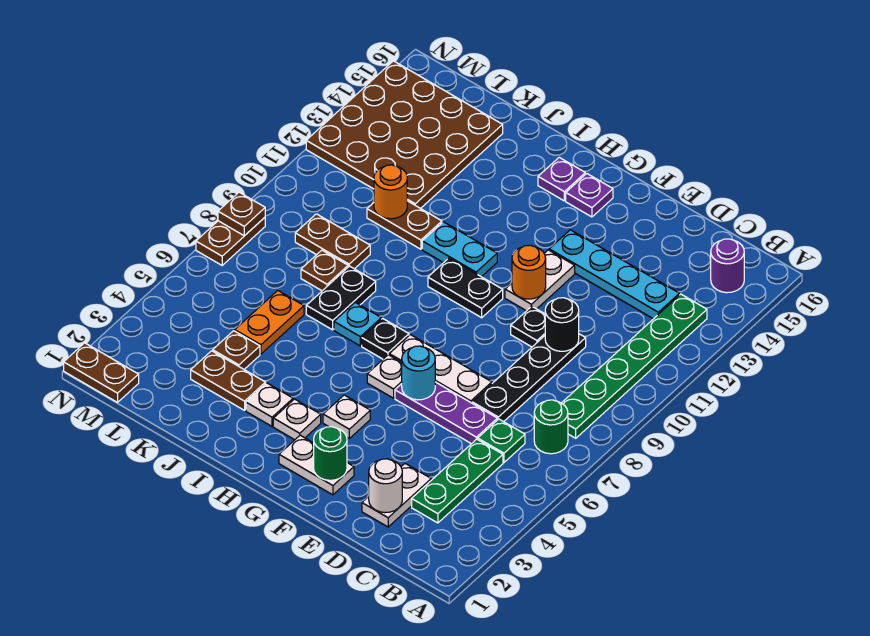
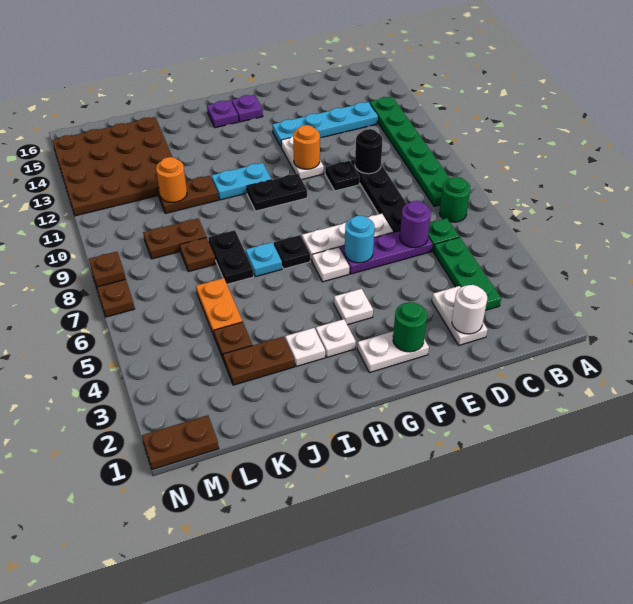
purple round brick B15 level 1 -> purple round brick D6 level 2

